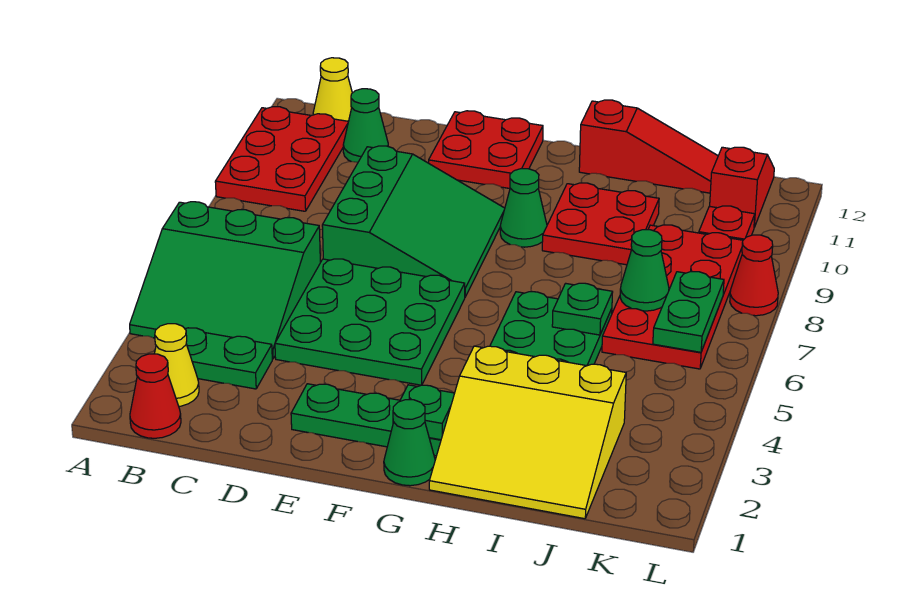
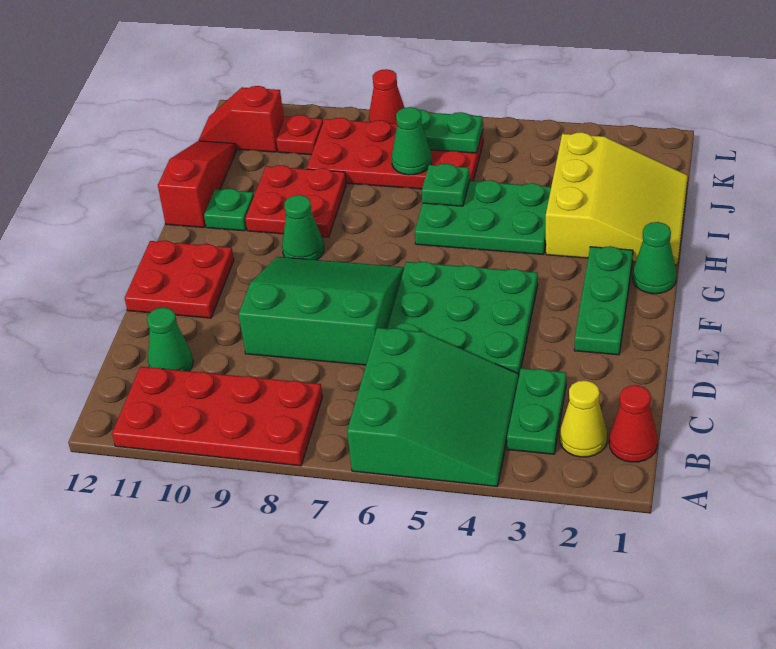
red plate A9:B11 level 1 -> red plate A8:B11 level 1
yellow cone B12 level 1 -> none
green plate G2 level 2 -> green plate H11 level 1

